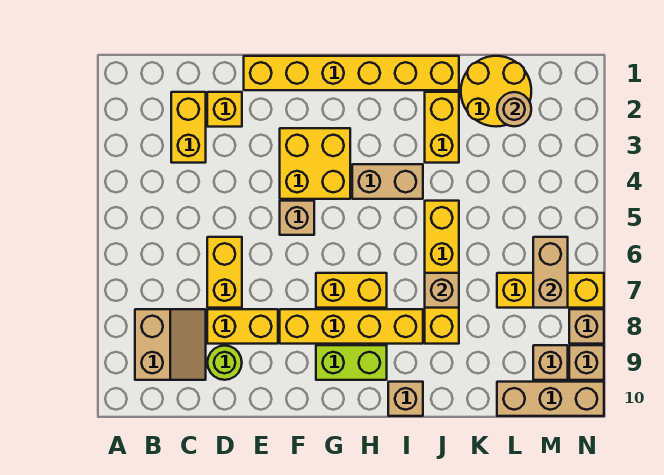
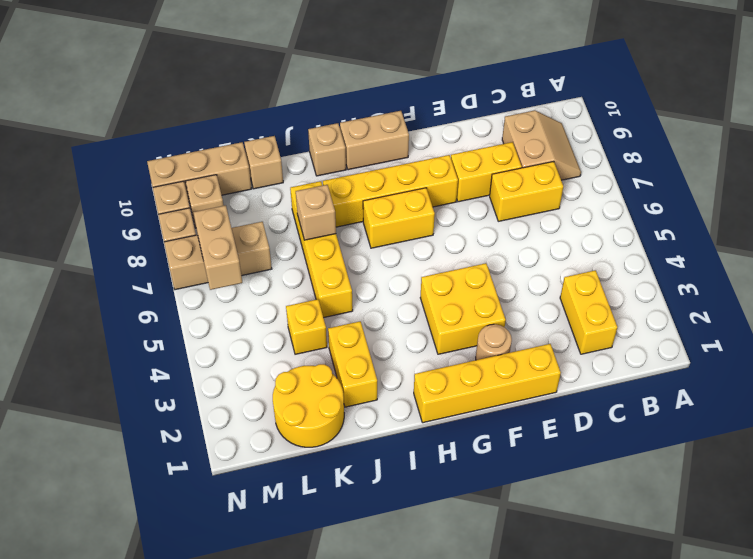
tan slope B8:C9 level 1 top B -> tan slope B8:C9 level 1 top C
yellow brick D2 level 1 -> yellow brick K4 level 1
yellow brick D6:D7 level 1 -> yellow brick C7:D7 level 1
lime round brick D9 level 1 -> none
yellow brick E1:J1 level 1 -> yellow brick E1:H1 level 1
tan brick F5 level 1 -> tan brick K10 level 1
lime brick G9:H9 level 1 -> none
tan brick H4:I4 level 1 -> tan brick G10:H10 level 1
tan round brick L2 level 2 -> tan round brick F2 level 1
yellow brick L7:N7 level 1 -> tan brick L7:N7 level 1

